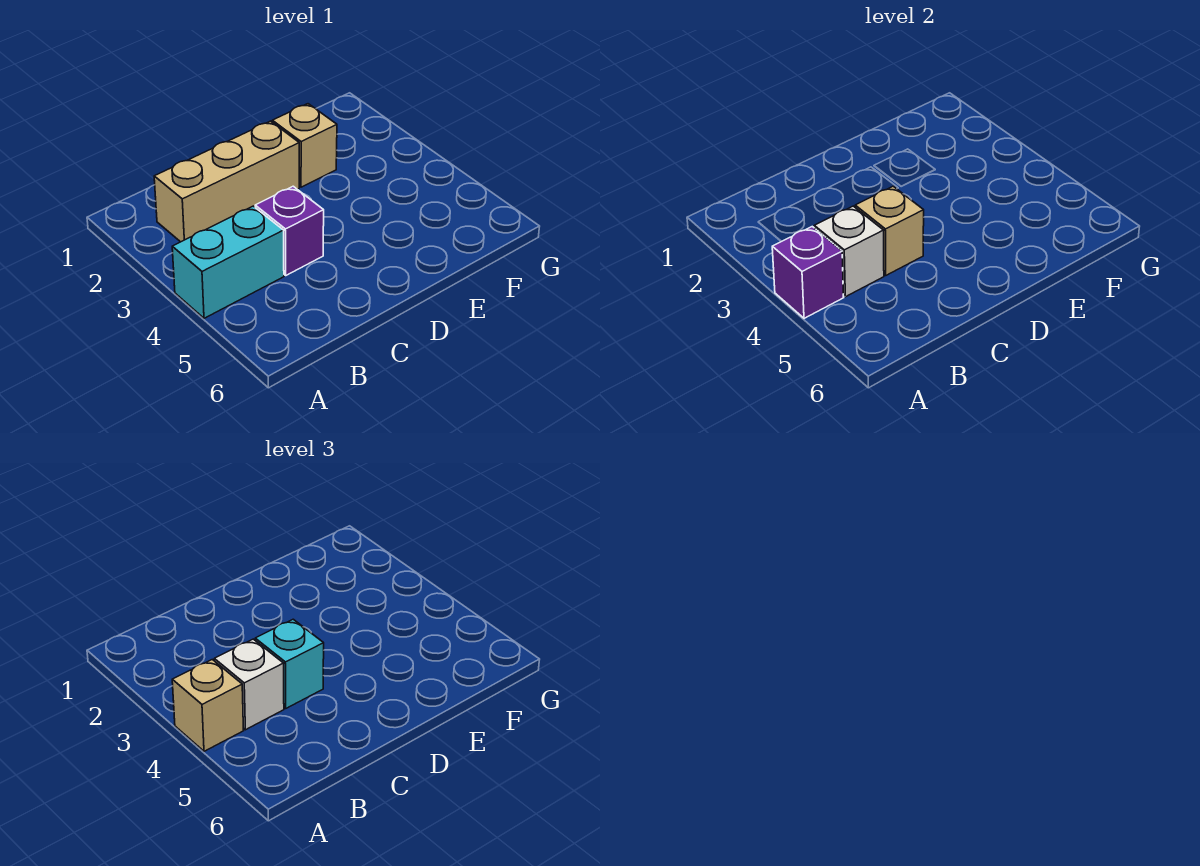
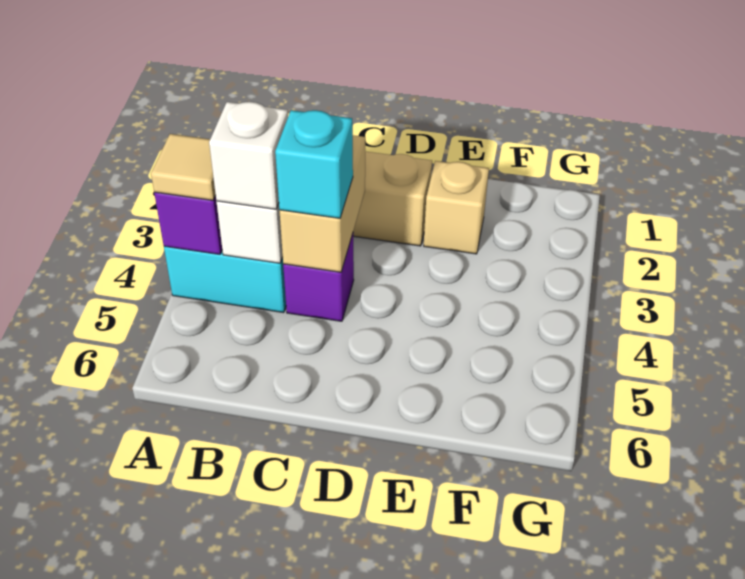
tan brick A4 level 3 -> tan tile A4 level 3
tan brick C4 level 2 -> tan brick C3:C4 level 2

